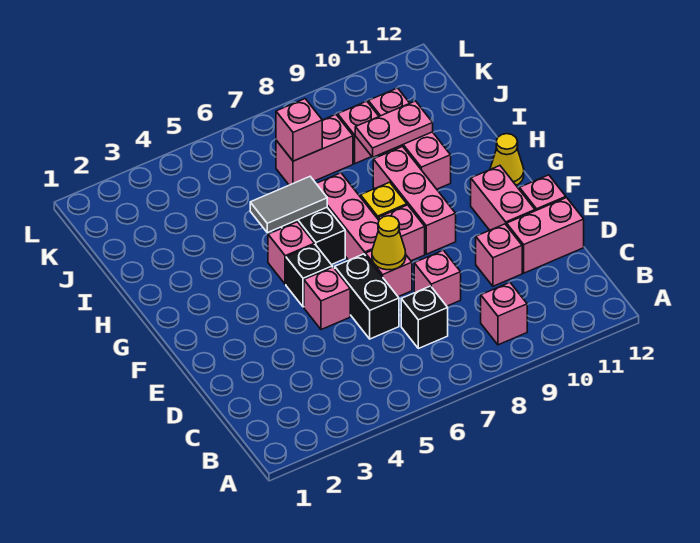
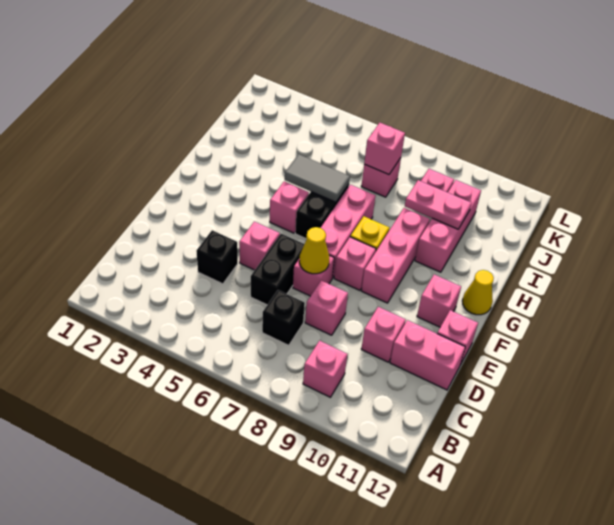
pink brick E11:F11 level 1 -> pink brick F11 level 1
black brick F5 level 1 -> black brick D4 level 1
pink brick J7:J8 level 1 -> pink brick J7 level 1

